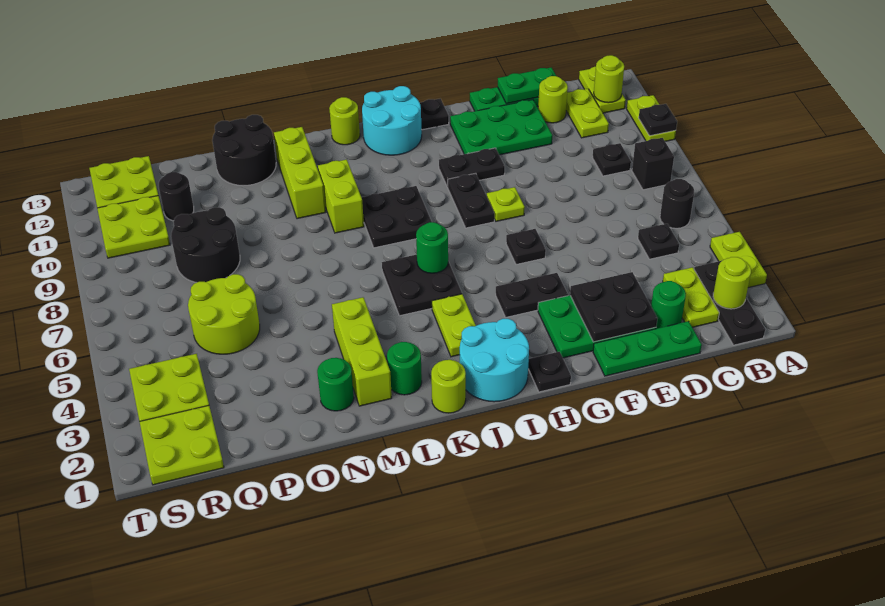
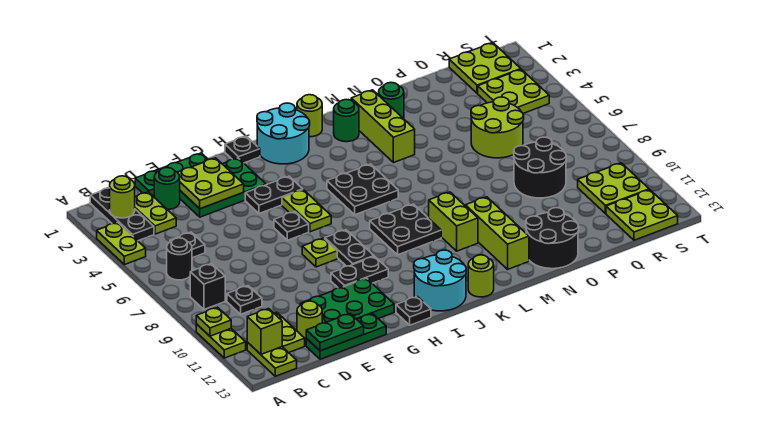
black plate A10 level 2 -> lime plate A10 level 2
lime round brick B12 level 2 -> lime brick B12 level 2
black plate E2:F3 level 2 -> lime plate E2:F3 level 2
lime plate J3:J4 level 1 -> lime plate H5:H6 level 1
green round brick J6 level 2 -> none
black round brick Q11 level 1 -> none

